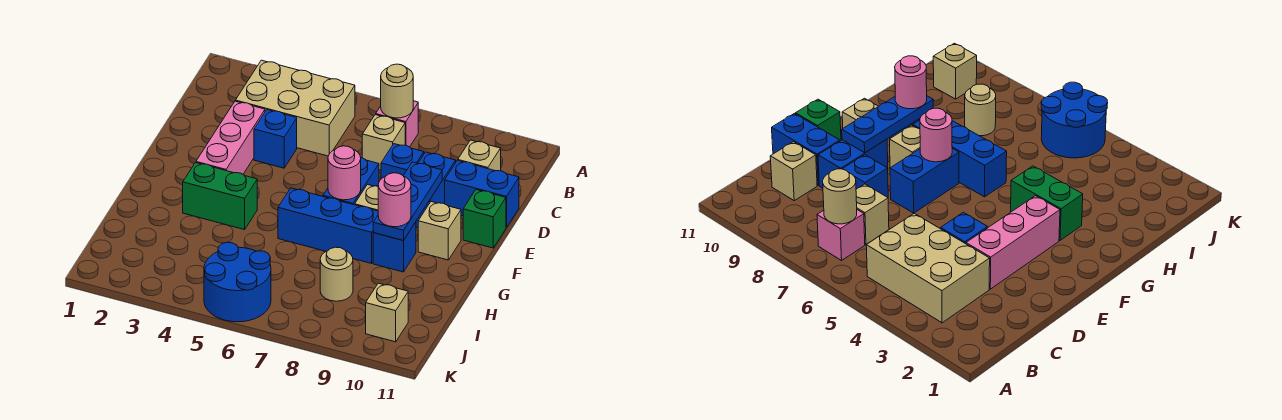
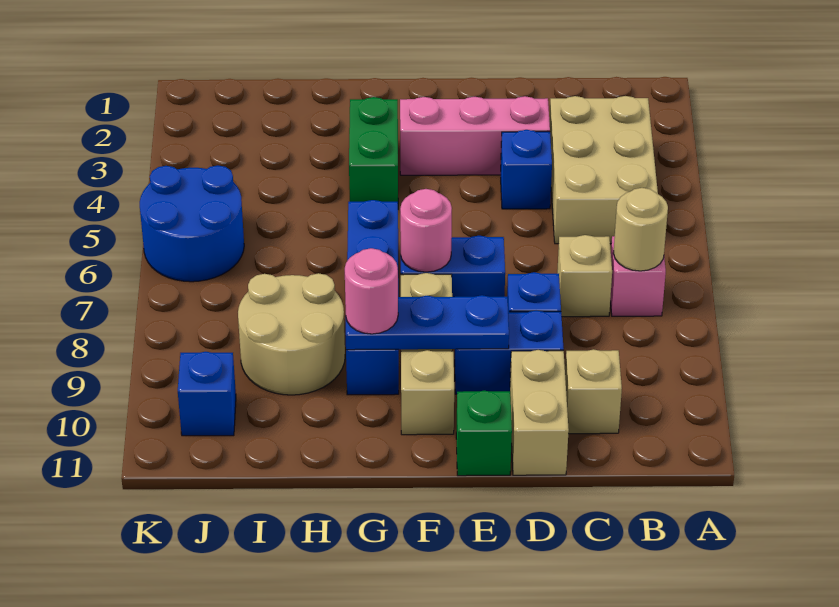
blue brick D10:D11 level 1 -> tan brick D10:D11 level 1
tan round brick I8 level 1 -> tan round brick H8:I9 level 1
tan brick J10 level 1 -> blue brick J10 level 1

